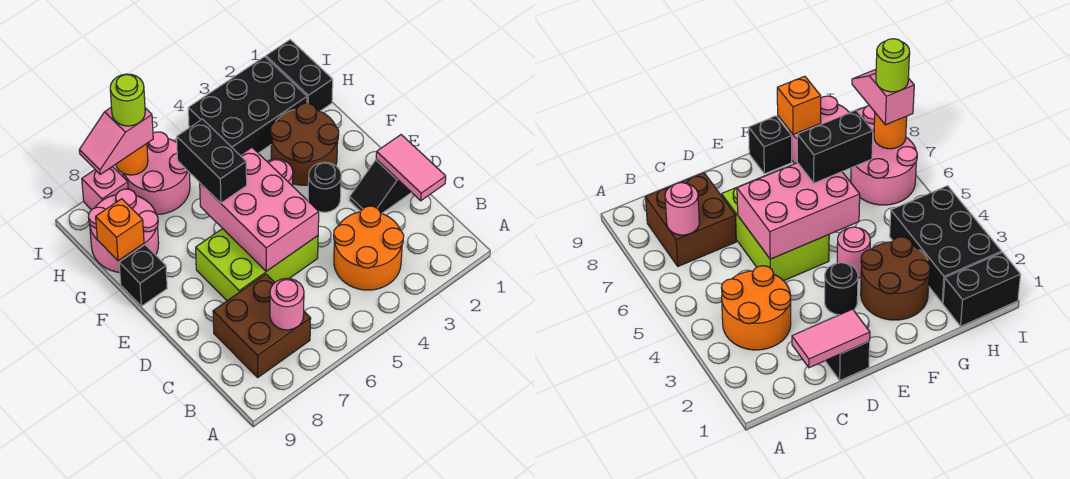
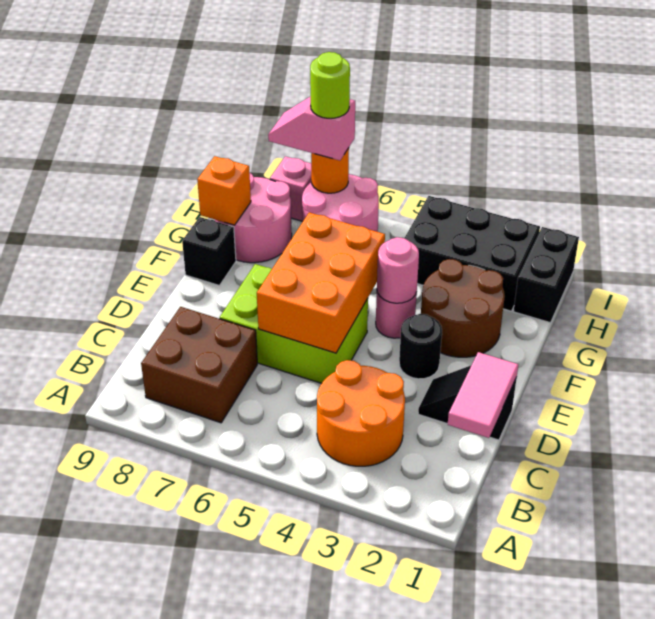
pink round brick B7 level 2 -> pink round brick F4 level 2
pink brick D5:F6 level 2 -> orange brick D5:F6 level 2
black brick F6:G6 level 3 -> none

